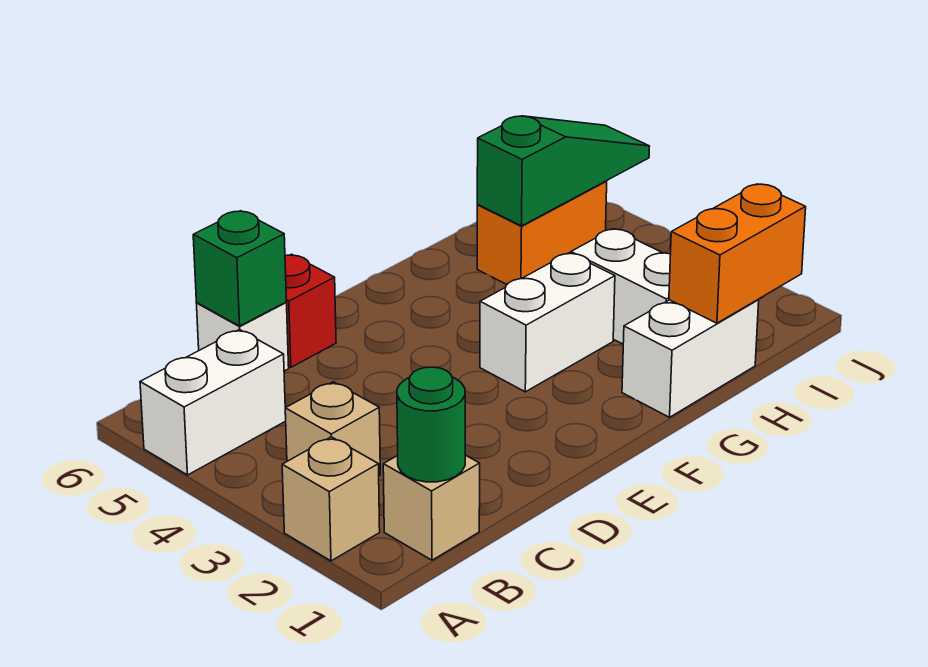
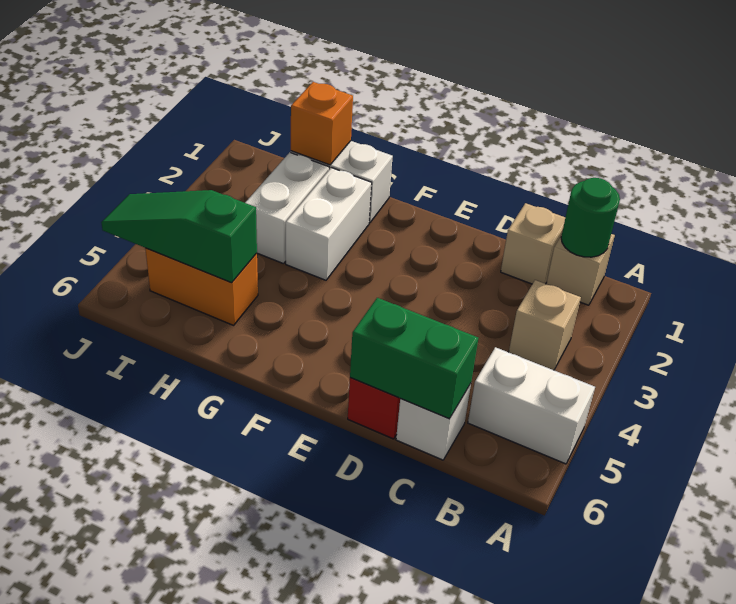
tan brick A2 level 1 -> tan brick C1 level 1
green brick C6 level 2 -> green brick C6:D6 level 2
white brick F3:G3 level 1 -> white brick G2:G3 level 1
orange brick H1:I1 level 2 -> orange brick H1 level 2

